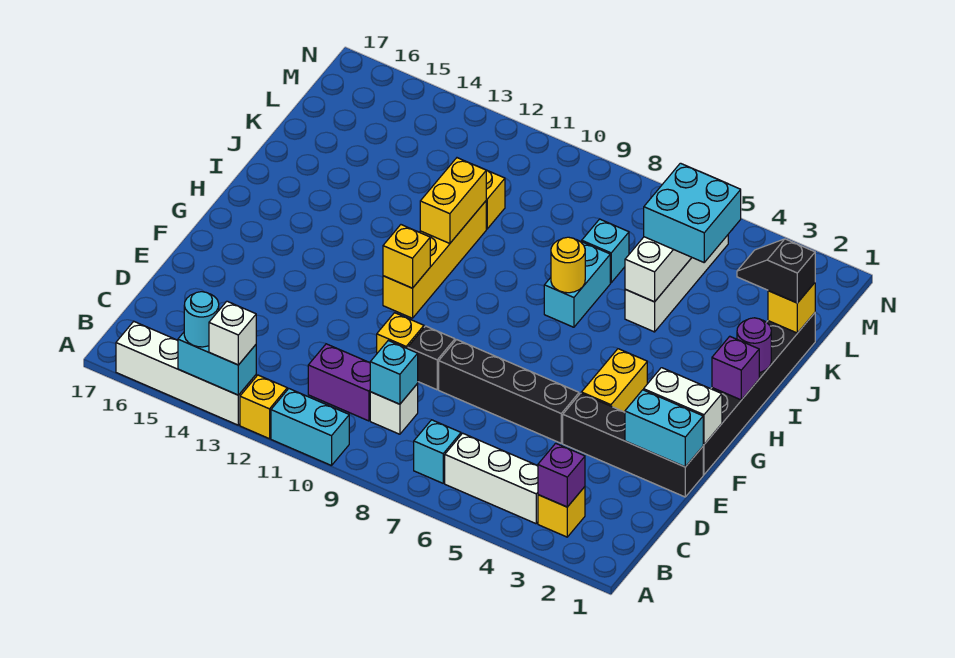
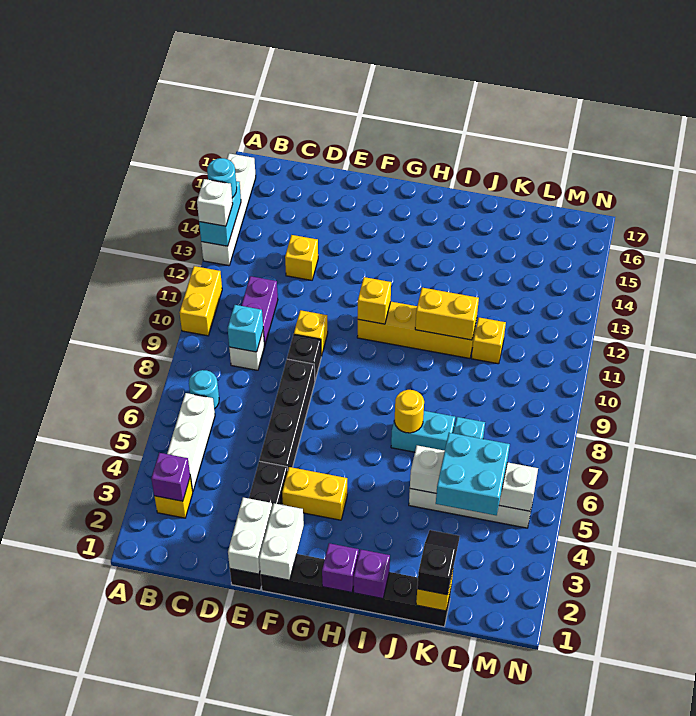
cyan brick A10:A11 level 1 -> yellow brick A10:A11 level 1
yellow brick A12 level 1 -> yellow brick D13 level 1
cyan brick B7 level 1 -> cyan round brick B7 level 1
cyan brick E1:E2 level 2 -> white brick E1:E2 level 2
purple round brick I1 level 2 -> purple brick I1 level 2

